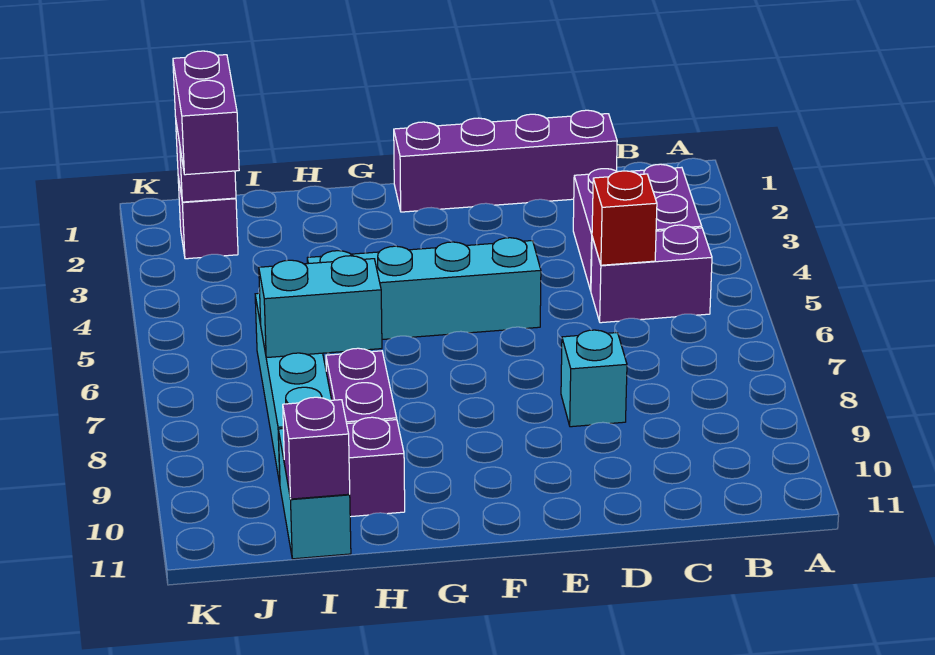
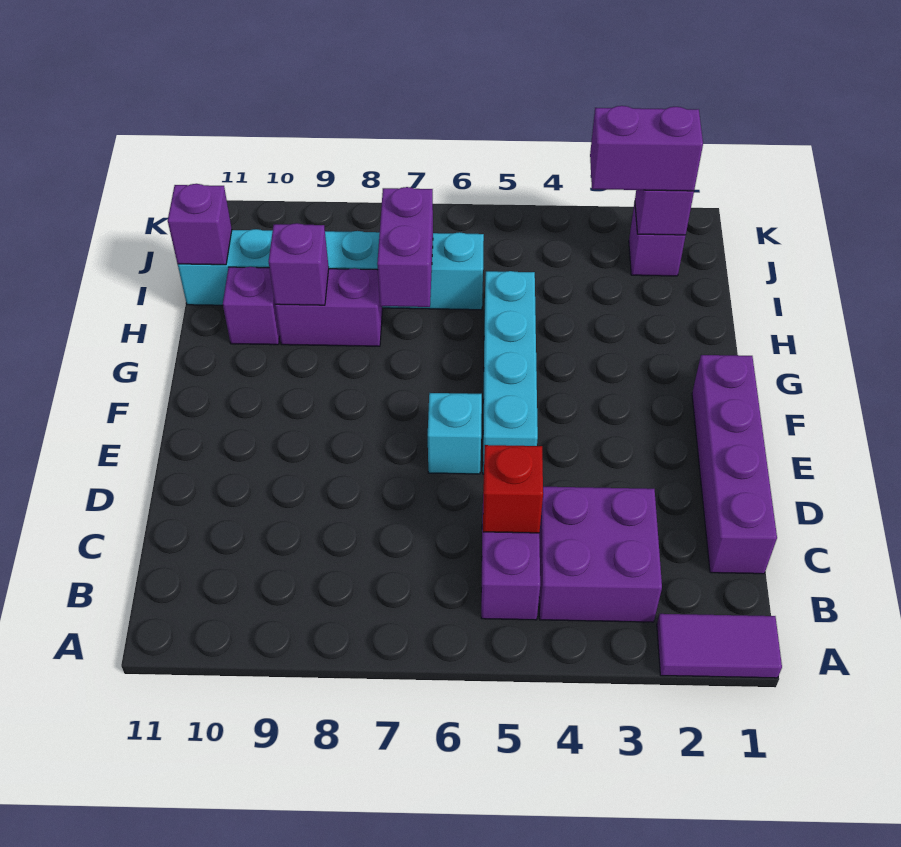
none -> purple tile A1:A2 level 1
cyan brick D8 level 1 -> cyan brick E6 level 1
cyan brick H7:I7 level 2 -> purple brick H7:I7 level 2
none -> purple brick H9 level 2

